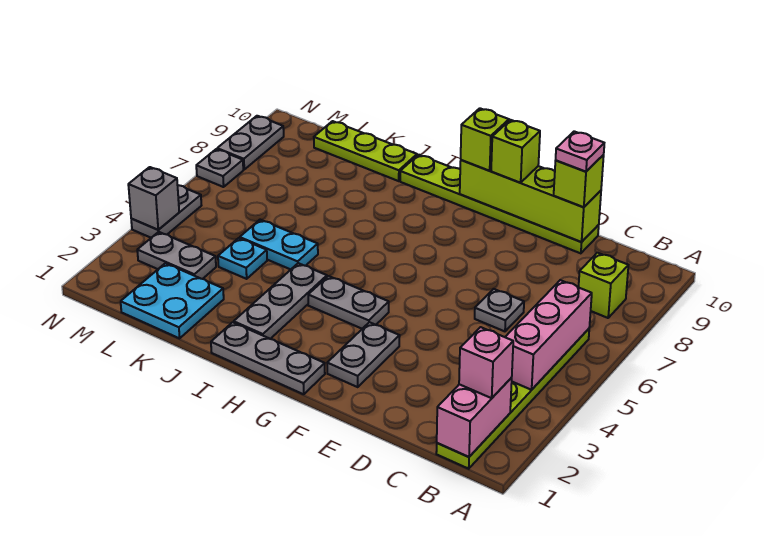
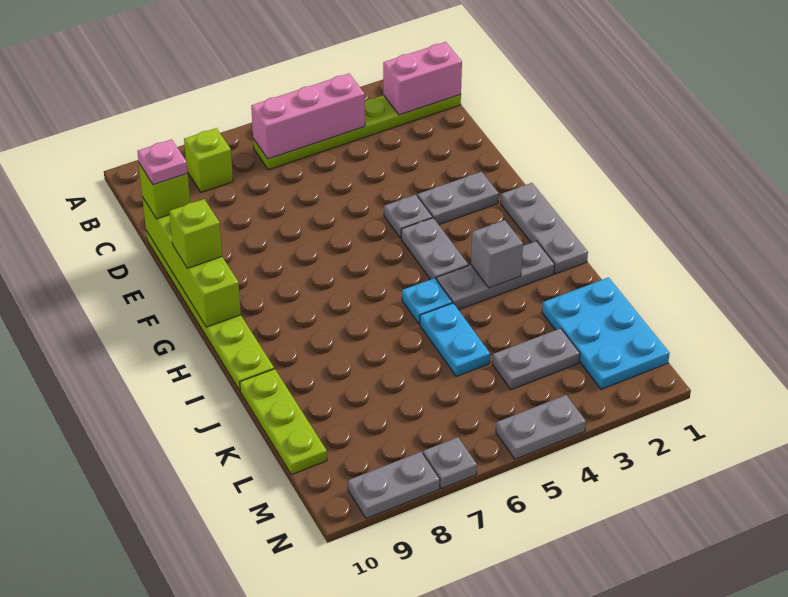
pink brick B2 level 3 -> none
grey plate D6 level 1 -> grey plate F4 level 1
lime brick G10 level 3 -> none
cyan plate K1:L2 level 1 -> cyan plate K1:M2 level 1
cyan plate K4 level 1 -> cyan plate I5 level 1
grey plate L3:M3 level 1 -> grey plate L3:L4 level 1
grey brick N4 level 2 -> grey brick I3 level 2

